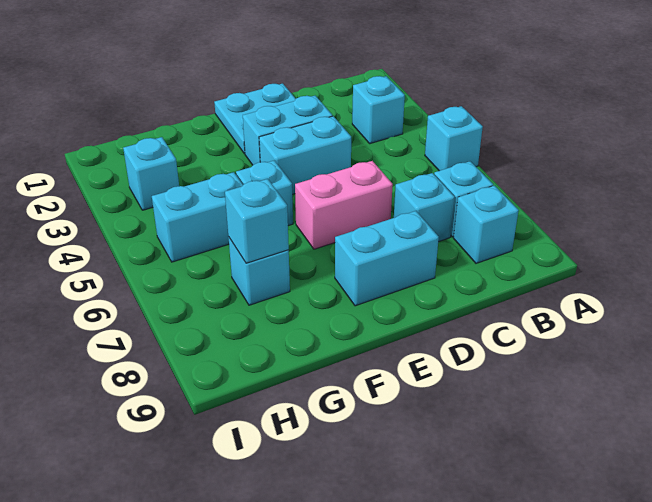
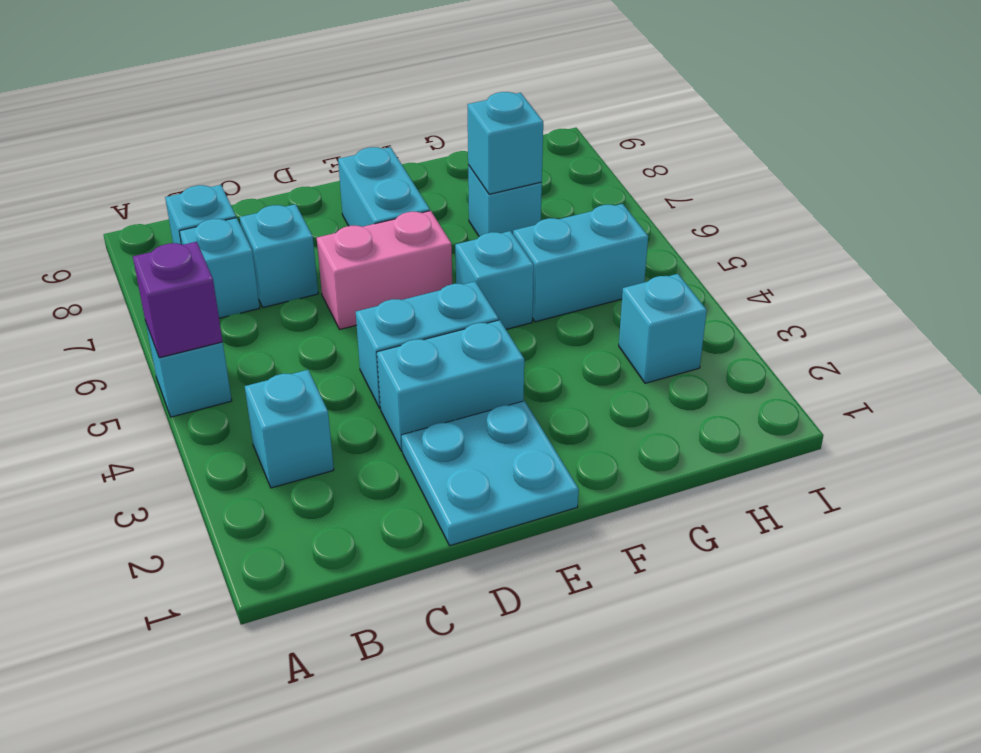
none -> purple brick A5 level 2
cyan brick D8:E8 level 1 -> cyan brick E7:E8 level 1

